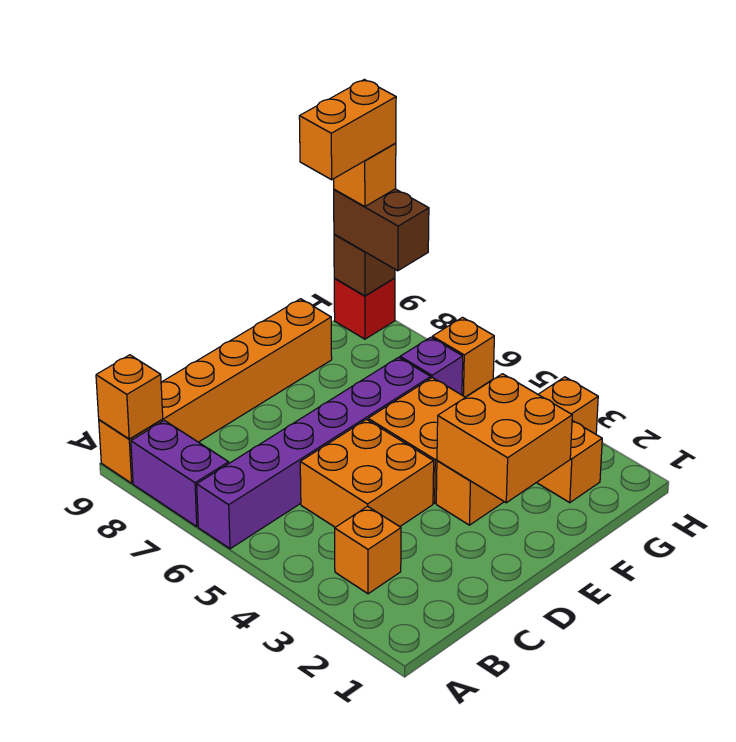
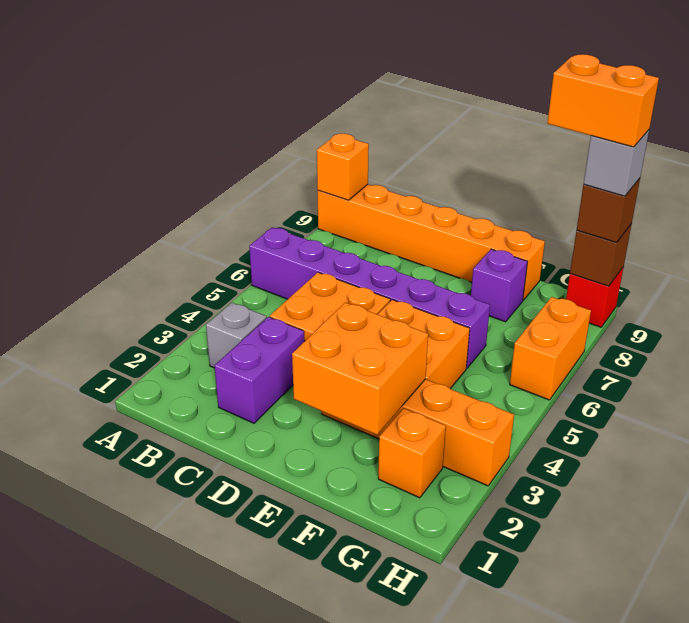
purple brick A7:A8 level 1 -> purple brick C2:C3 level 1
orange brick B3 level 1 -> grey brick B3 level 1
purple brick G6 level 1 -> purple brick F8 level 1
orange brick H6 level 1 -> orange brick H6:H7 level 1
brown brick H8:H9 level 3 -> brown brick H9 level 3
orange brick H9 level 4 -> grey brick H9 level 4

